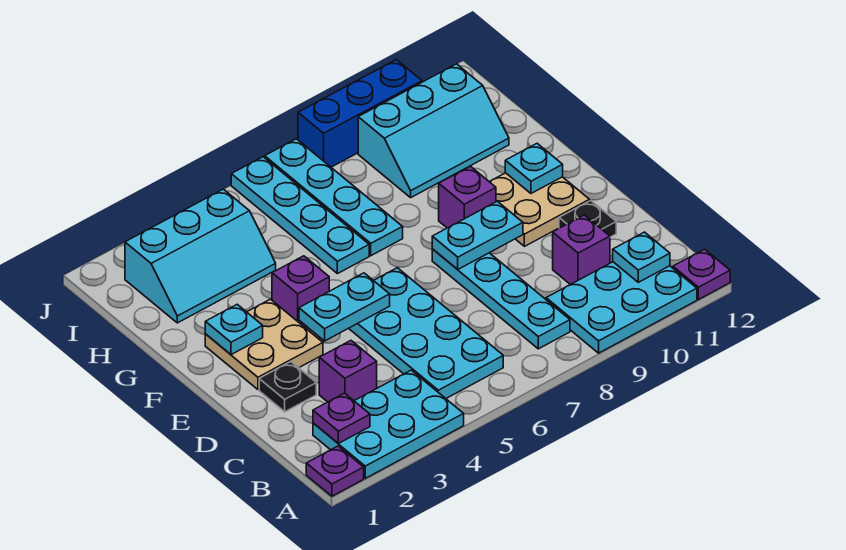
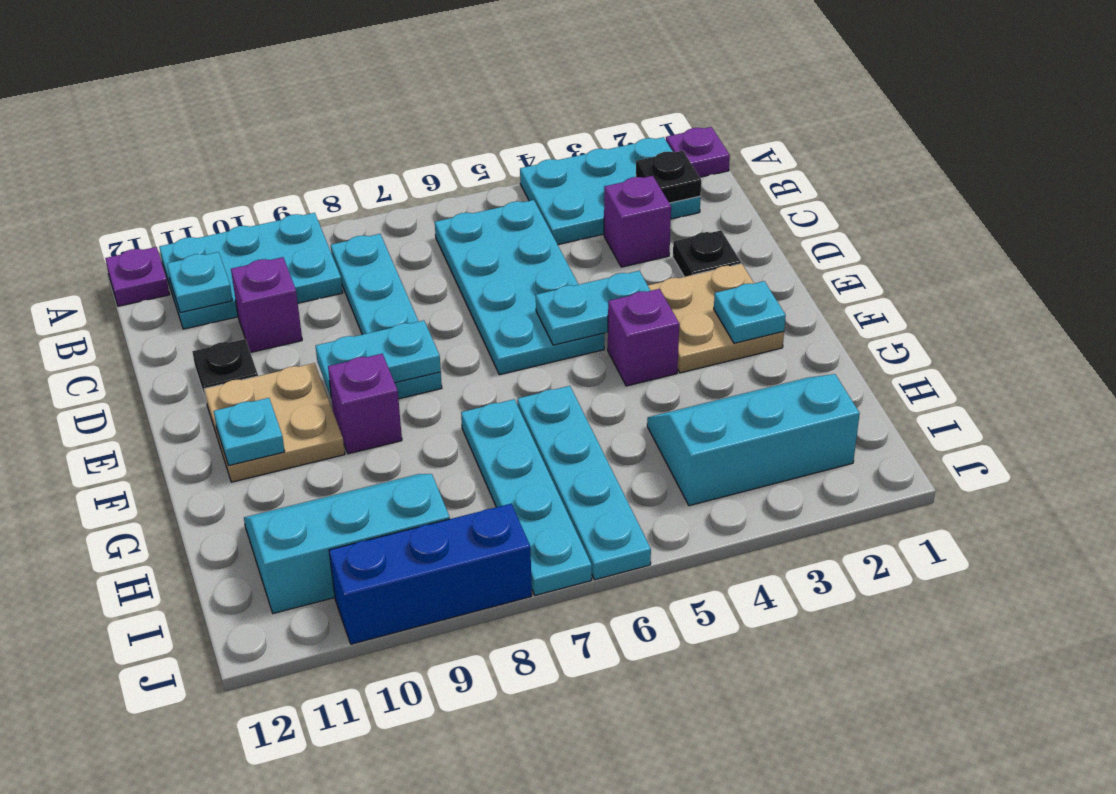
purple plate B2 level 2 -> black plate B2 level 2

